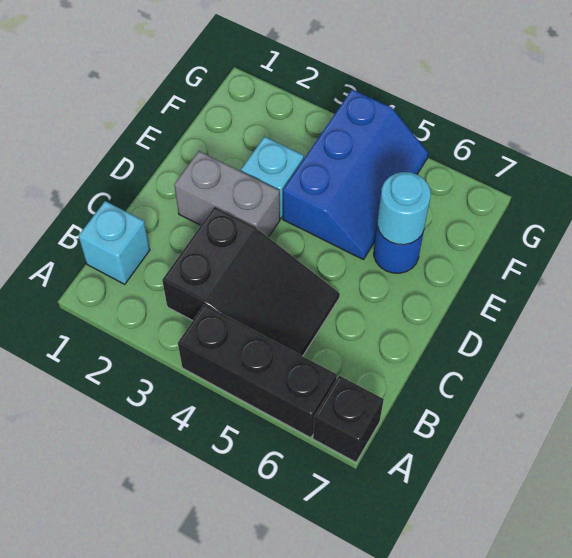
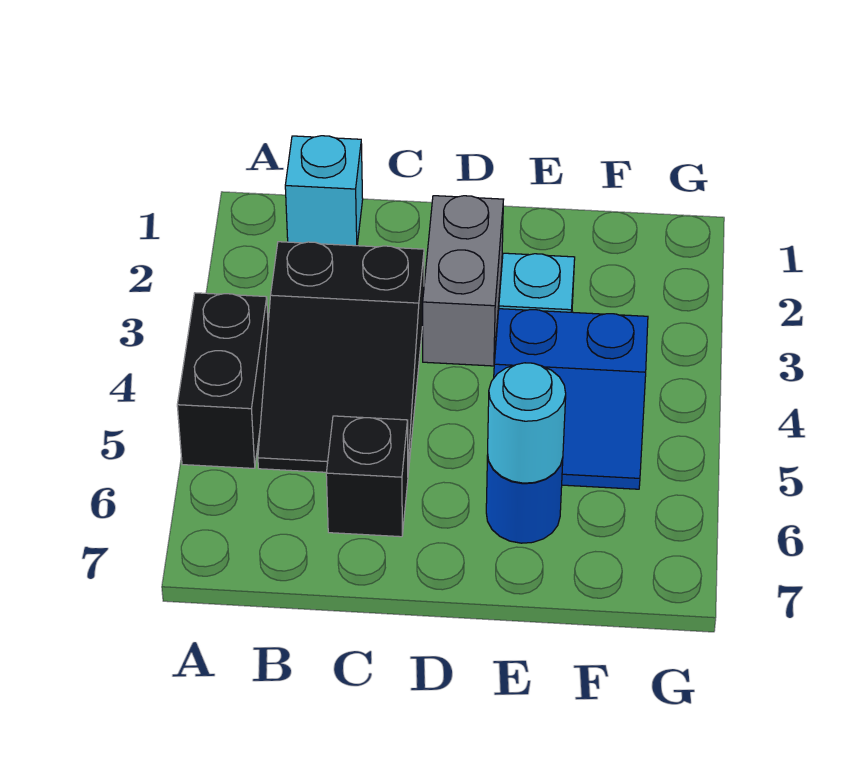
black brick A4:A6 level 1 -> black brick A4:A5 level 1
black brick A7 level 1 -> black brick C6 level 1
blue slope E4:G5 level 1 top 4 -> blue slope E4:F5 level 1 top 4

